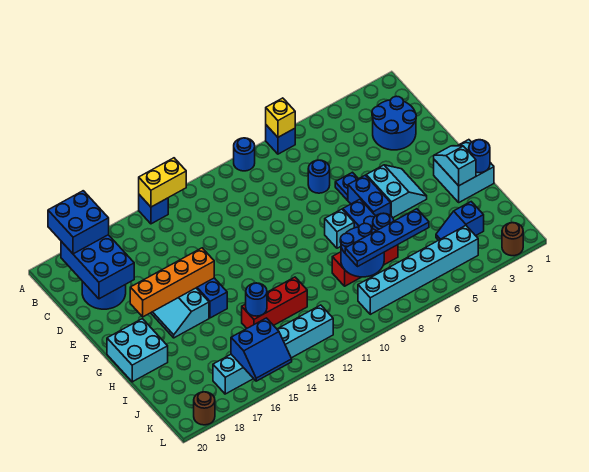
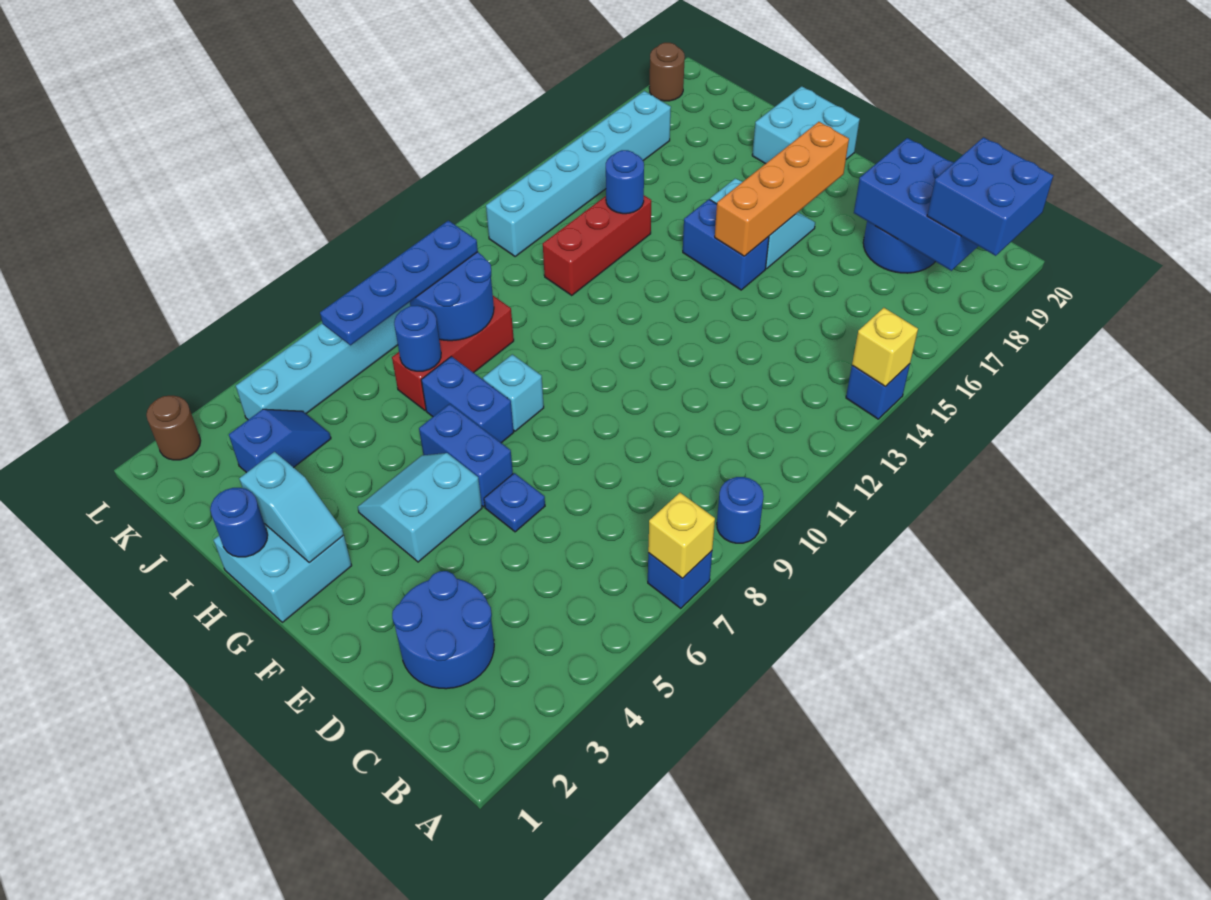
yellow brick A13:A14 level 2 -> yellow brick A14 level 2
blue round brick D7 level 1 -> none
cyan slope F4:G5 level 1 top 5 -> cyan slope F4:G5 level 1 top F
blue slope K15:L16 level 2 top K -> none

